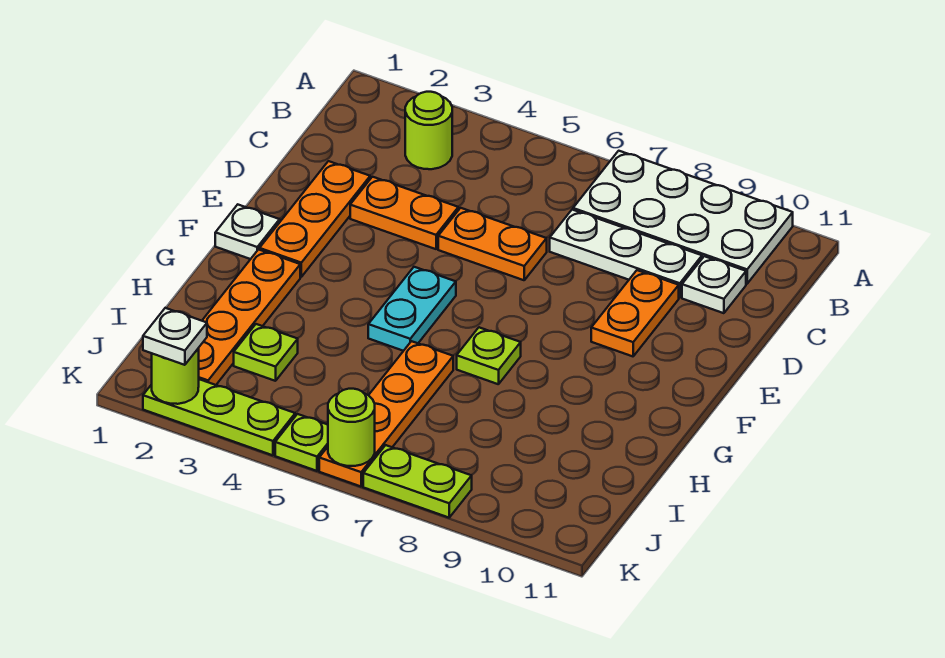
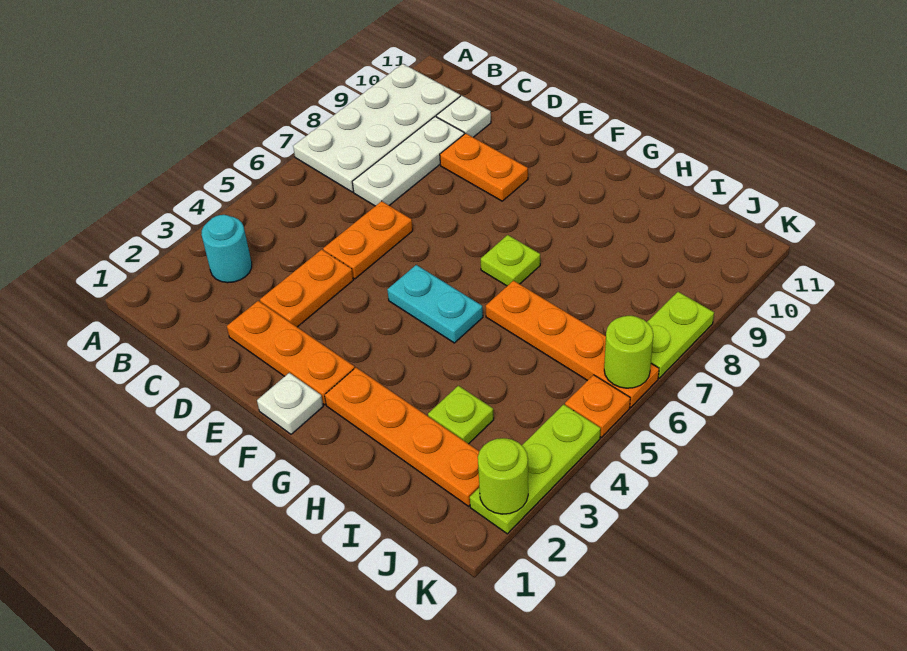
lime round brick B3 level 1 -> cyan round brick B3 level 1
white plate K2 level 3 -> none
lime plate K5 level 1 -> orange plate K5 level 1

